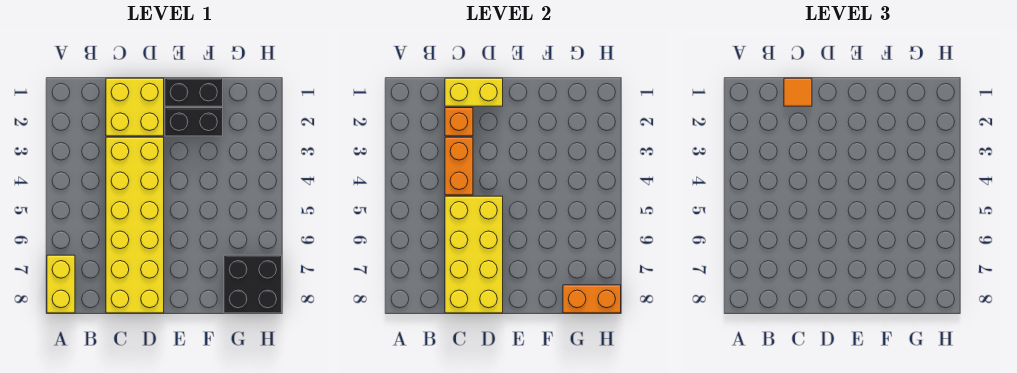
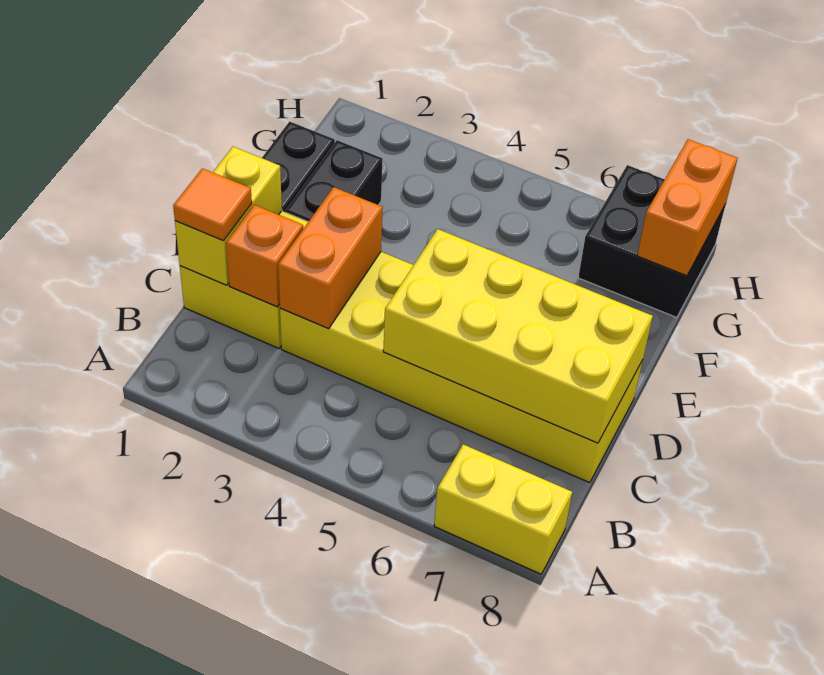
orange brick C3:C4 level 2 -> orange brick C3:D3 level 2

